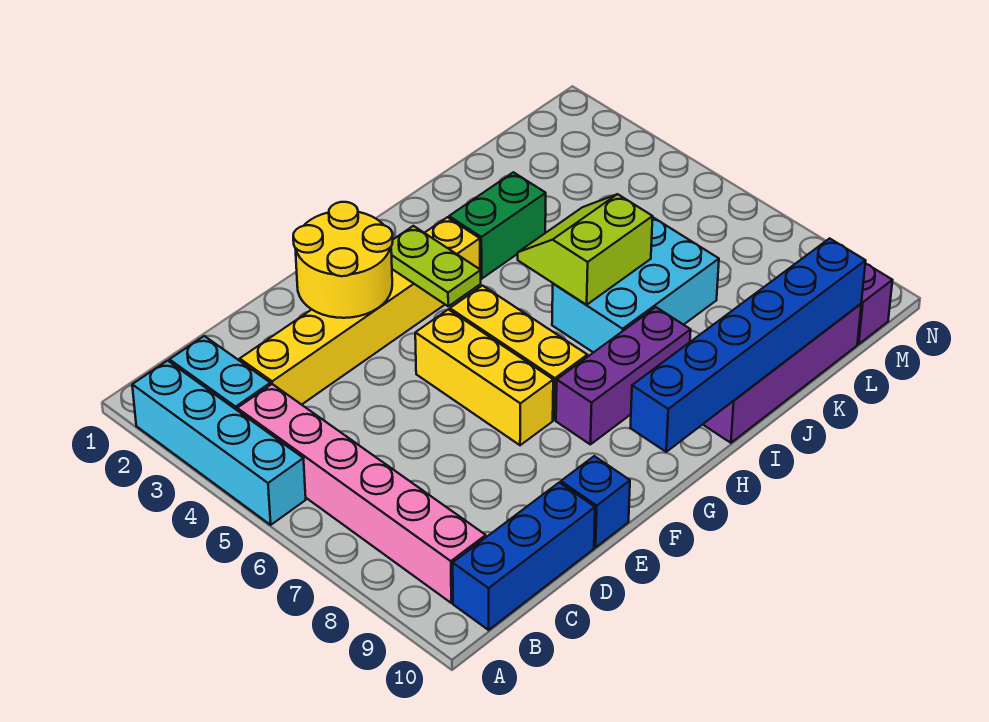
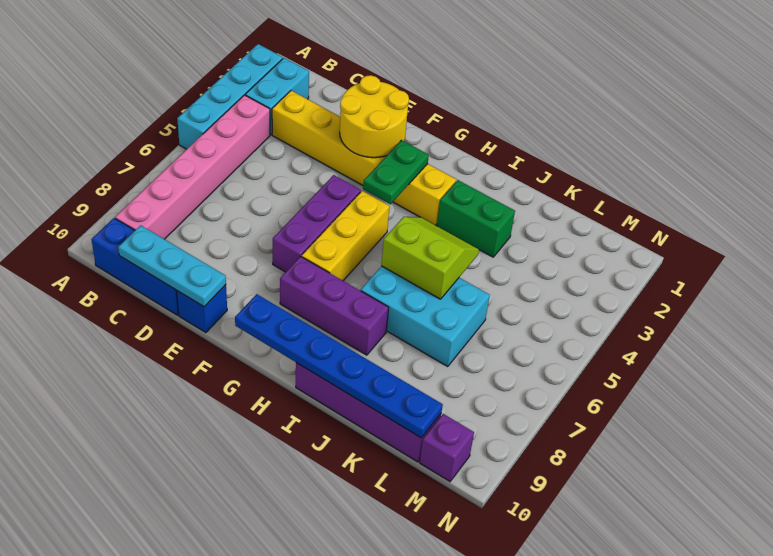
none -> cyan plate C10:E10 level 2
yellow brick F5:F7 level 1 -> purple brick F5:F7 level 1
lime plate G3:G4 level 2 -> green plate G3:G4 level 2
blue brick G10:L10 level 2 -> blue plate G10:L10 level 2

